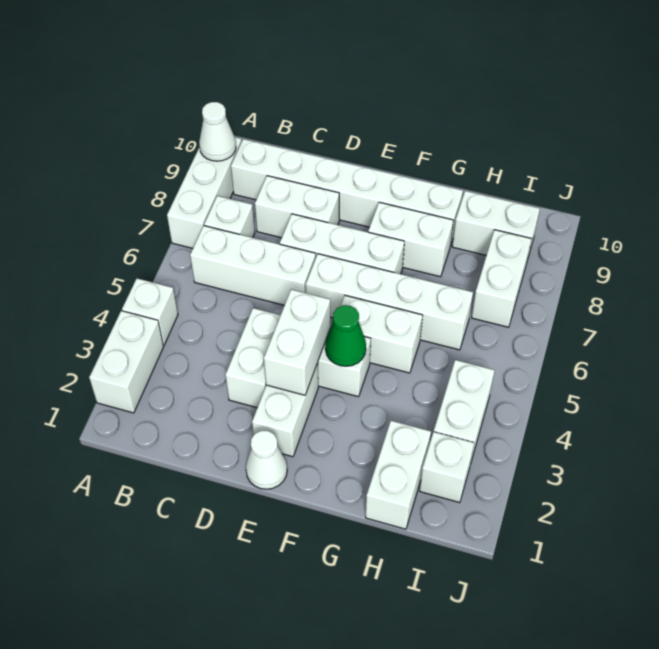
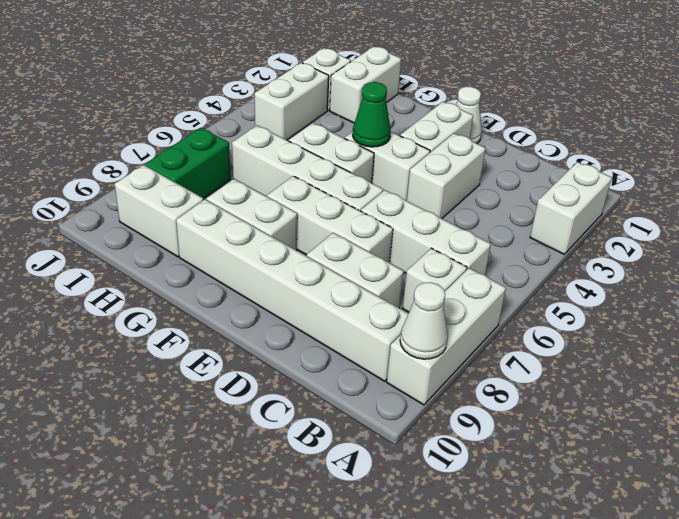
white brick A4 level 1 -> none
white brick E3:E4 level 2 -> none
white brick I7:I8 level 1 -> green brick I7:I8 level 1

